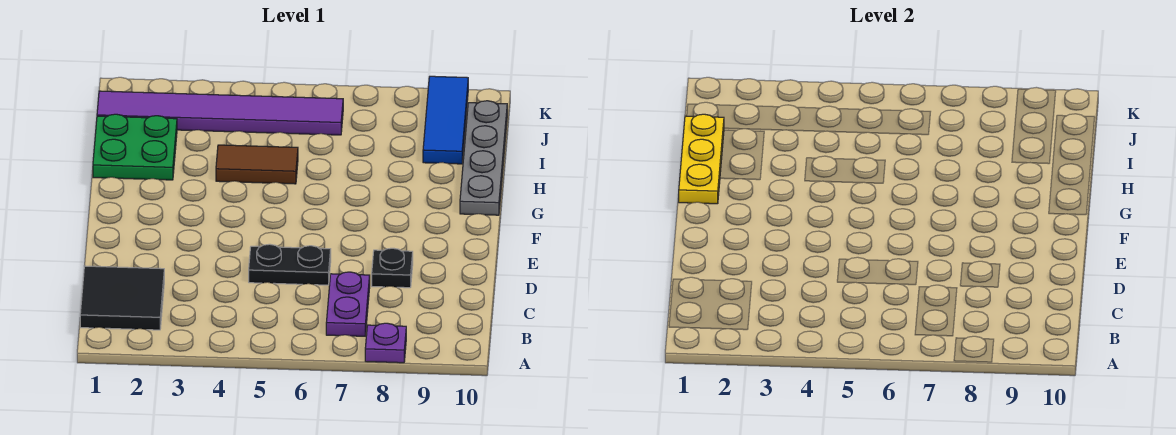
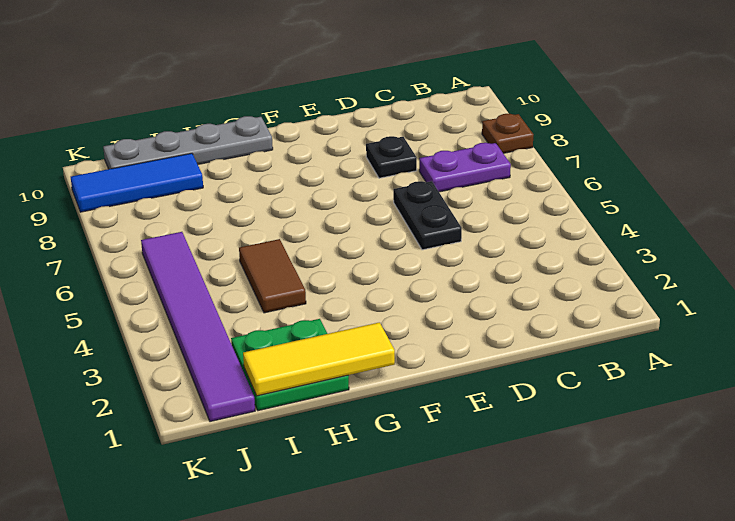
purple plate A8 level 1 -> brown plate A8 level 1
black tile B1:C2 level 1 -> none
yellow plate G1:I1 level 2 -> yellow tile G1:I1 level 2

